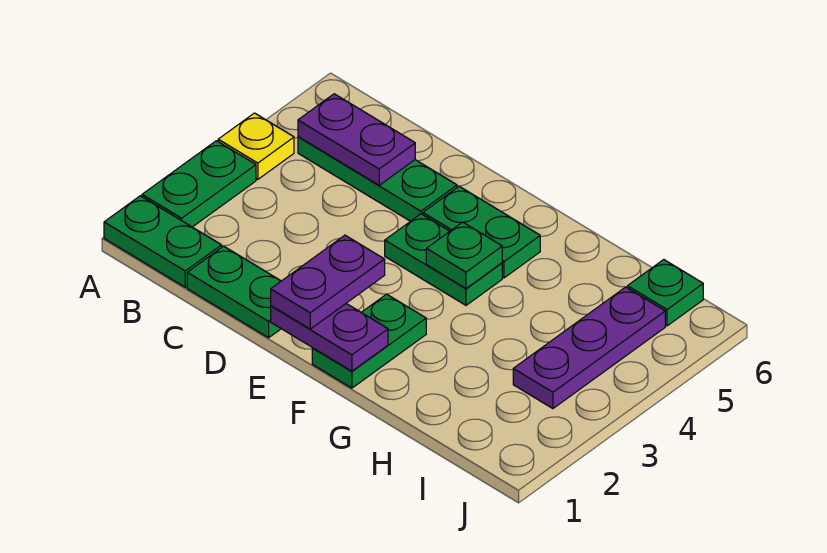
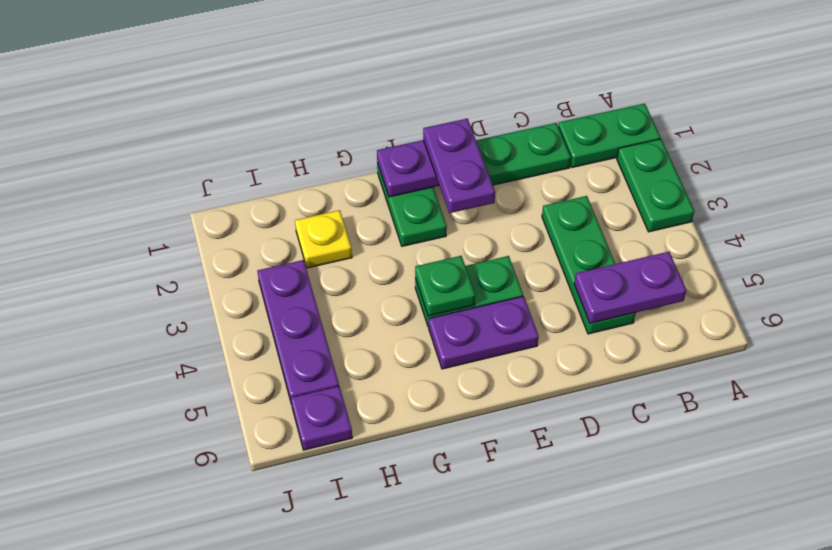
yellow plate A4 level 1 -> yellow plate H2 level 1
green plate B5:D5 level 1 -> green plate C3:C5 level 1
green plate E5:F5 level 1 -> purple plate E5:F5 level 1
green plate I6 level 1 -> purple plate I6 level 1

